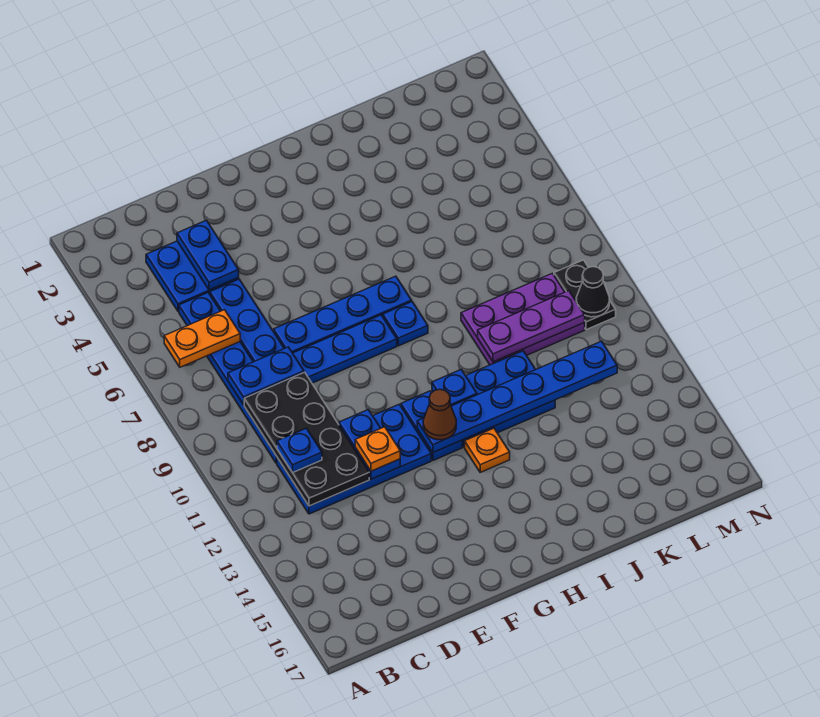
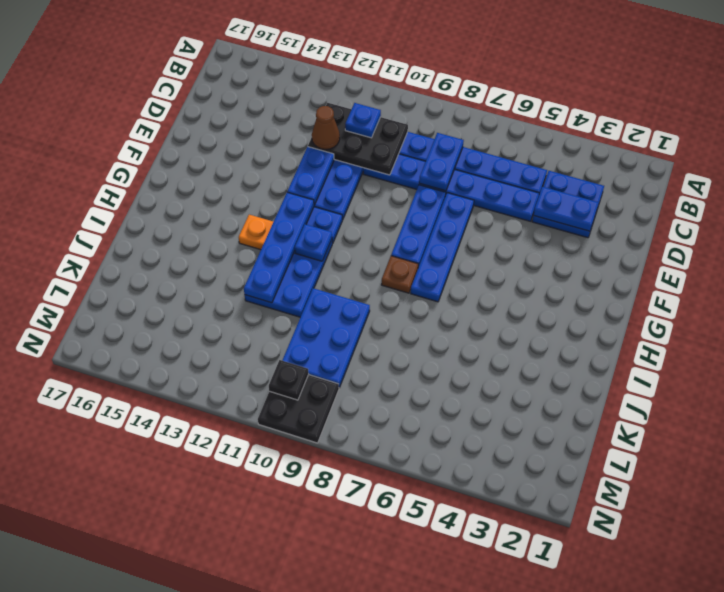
orange plate B6:C6 level 2 -> none
black plate C9:D12 level 2 -> black plate C10:D12 level 2
blue plate E11:E12 level 2 -> blue plate E12:F12 level 2
orange plate E12 level 3 -> none
blue plate G12:L12 level 2 -> blue plate G12:J12 level 2
brown cone G12 level 3 -> brown cone D12 level 3
blue plate H8 level 1 -> brown plate H8 level 1
purple plate J9:L10 level 1 -> blue plate J9:L10 level 1
purple plate J10:L10 level 2 -> none
black plate M9:M10 level 1 -> black plate M9:N10 level 1
black cone M10 level 2 -> black plate M10 level 2

